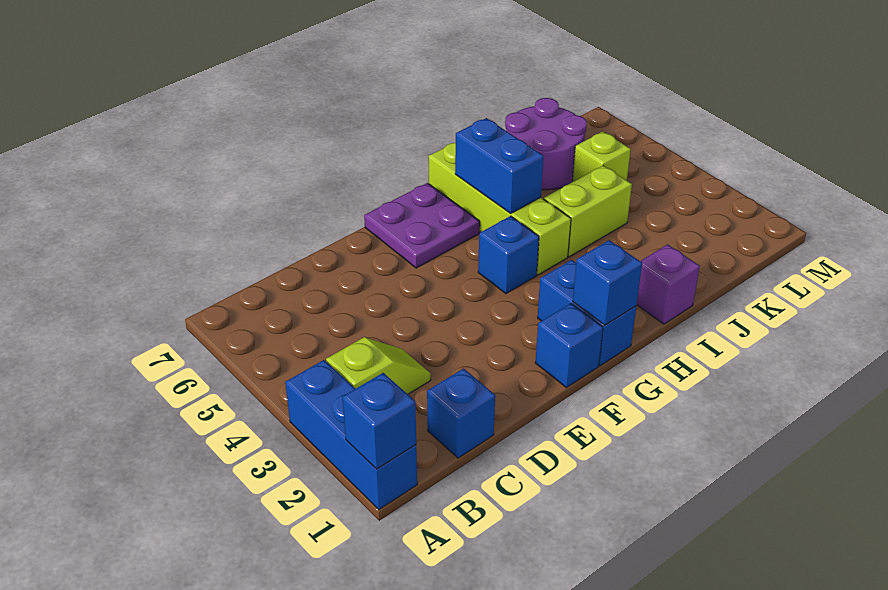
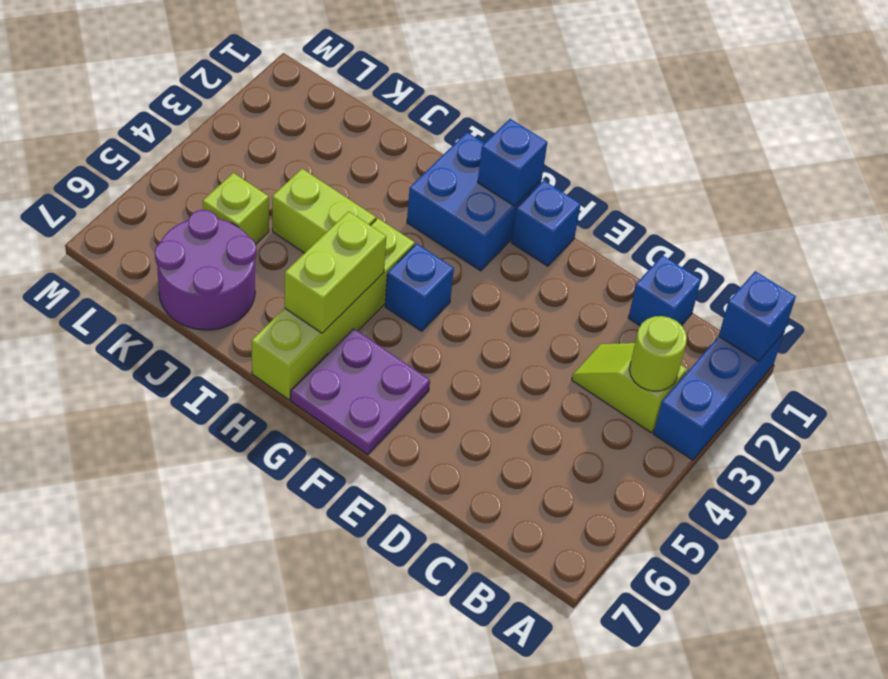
none -> lime round brick B3 level 2
blue brick G1:G2 level 1 -> blue brick G1:H2 level 1
blue brick H5:H6 level 2 -> lime brick H5:H6 level 2
purple brick I1 level 1 -> none

